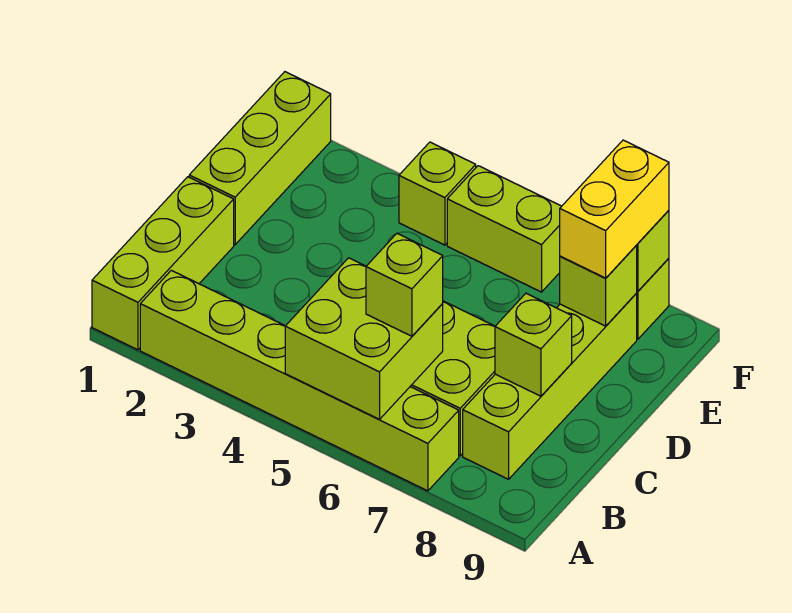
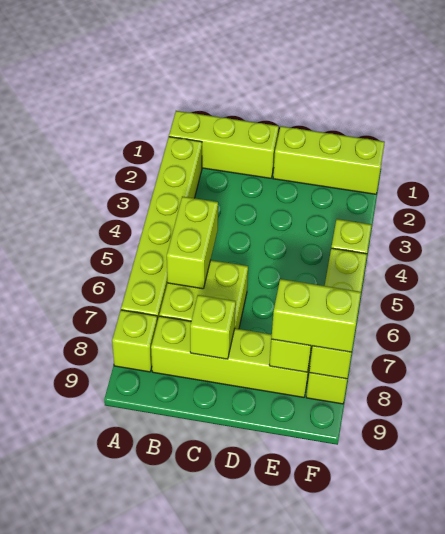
lime brick A5:B6 level 2 -> lime brick B5:B6 level 2
lime brick B6 level 3 -> lime brick A8 level 1
yellow brick E8:F8 level 3 -> lime brick E8:F8 level 3

